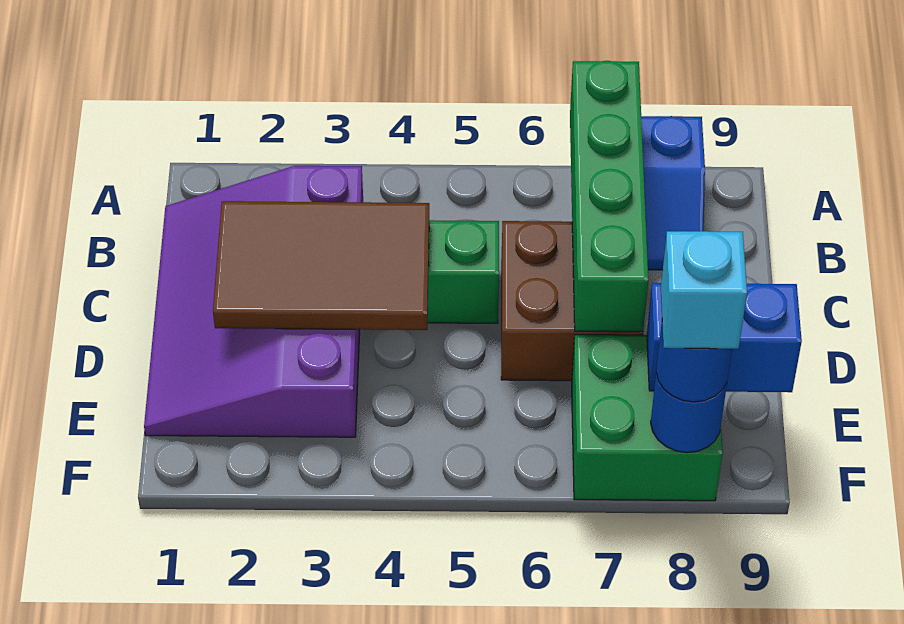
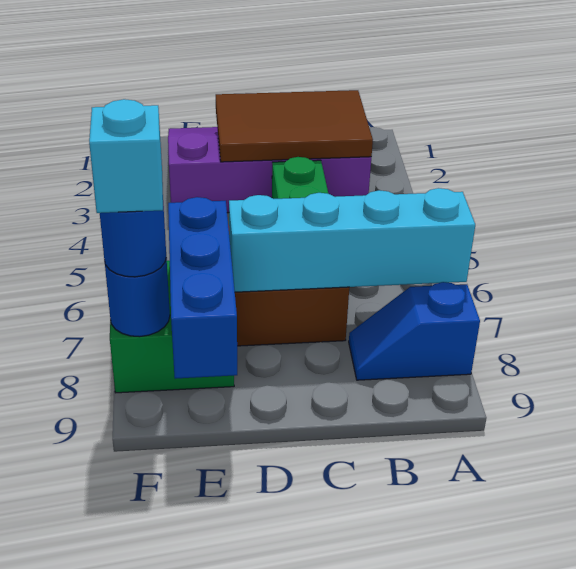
green brick A7:D7 level 2 -> cyan brick A7:D7 level 2
brown tile C2:D4 level 2 -> brown tile B2:D3 level 2
blue brick E8:E9 level 2 -> blue brick E7:E9 level 2

